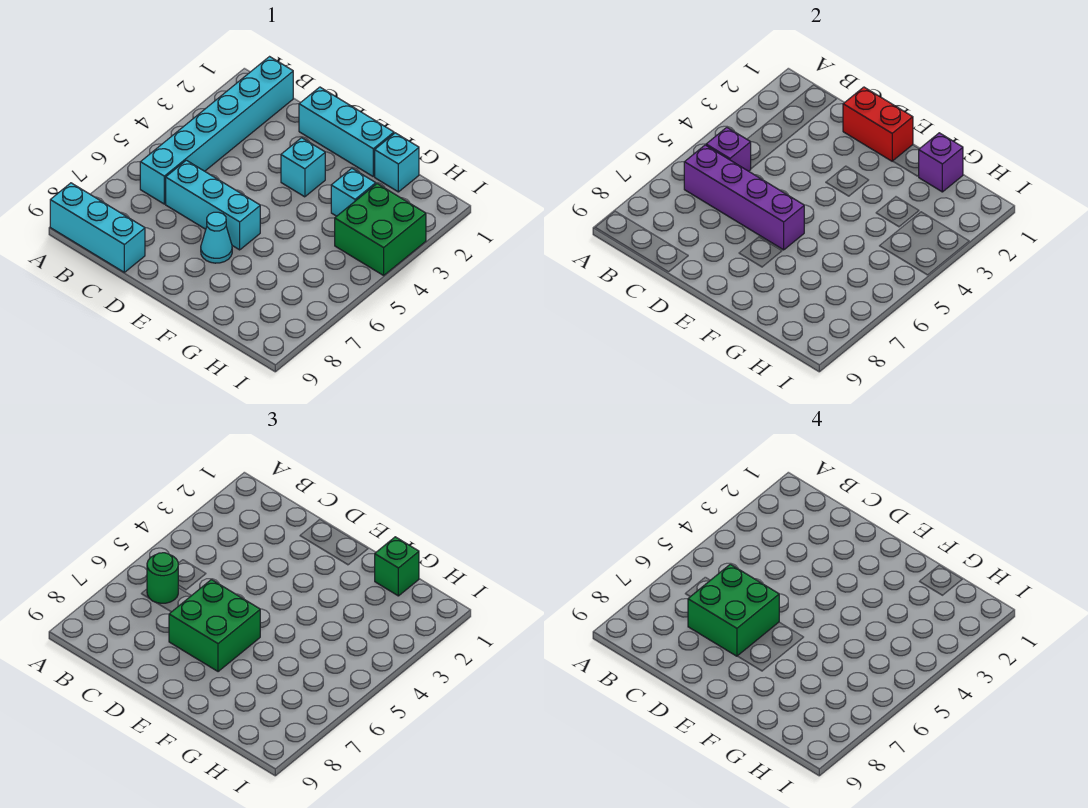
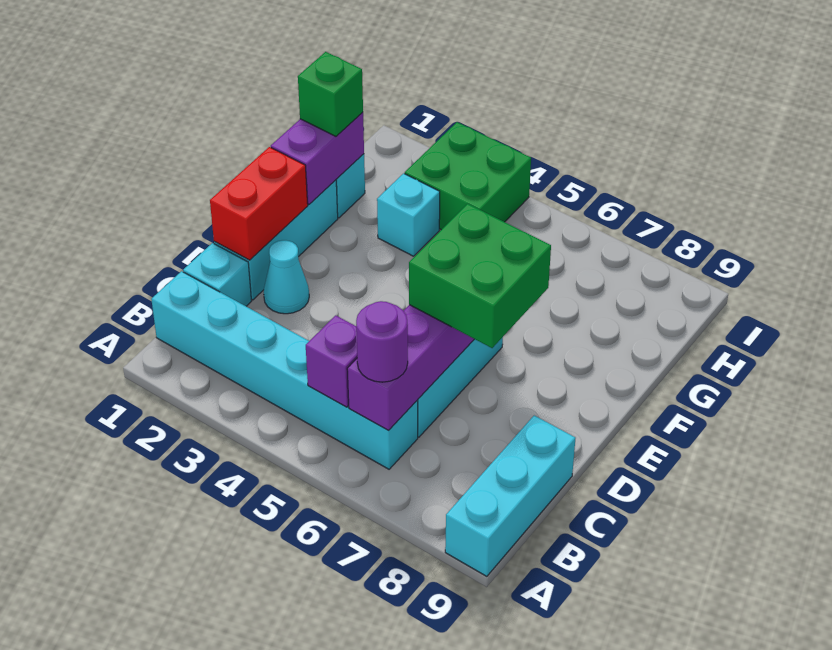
green round brick B6 level 3 -> purple round brick B6 level 3
green brick C6:D7 level 4 -> none
cyan brick E3 level 1 -> cyan brick C1 level 1
cyan cone E7 level 1 -> cyan cone D2 level 1
purple brick G1 level 2 -> purple brick F1:G1 level 2

